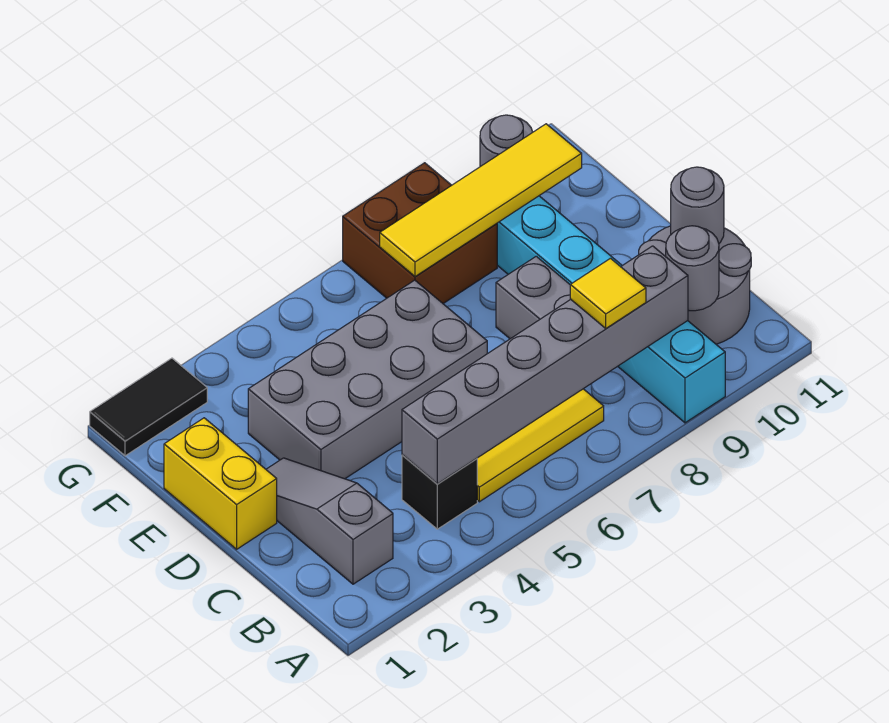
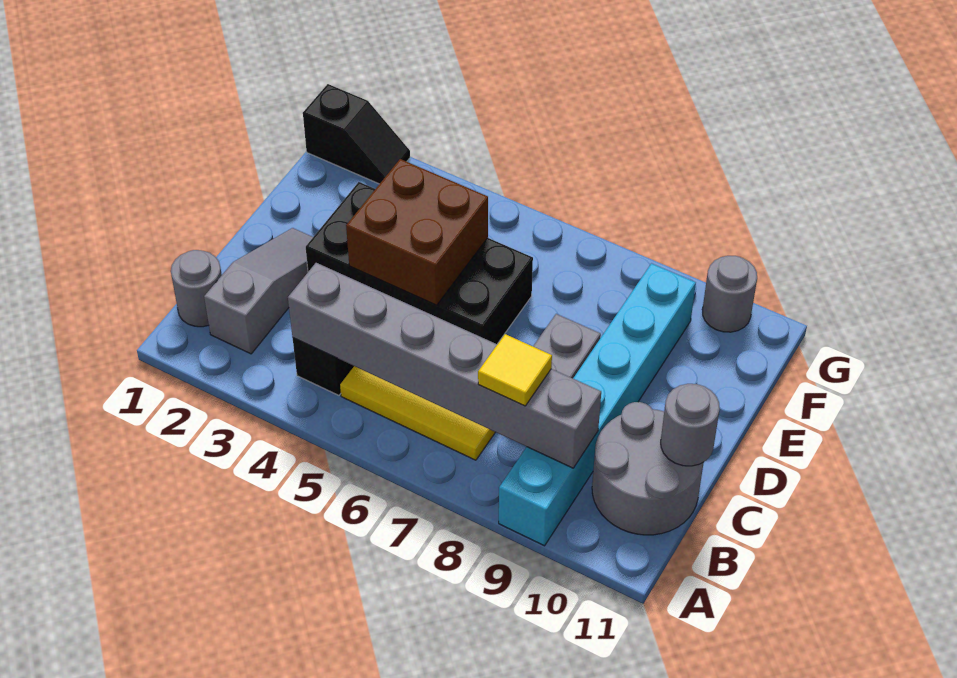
grey round brick B10 level 2 -> grey round brick B1 level 1
yellow brick D1:E1 level 1 -> none
grey brick D3:E6 level 1 -> black brick D3:E6 level 1
brown brick F7:G8 level 1 -> brown brick D4:E5 level 2
yellow tile F7:F10 level 2 -> none
black tile G1:G2 level 1 -> black slope G1:G2 level 1 top 1

